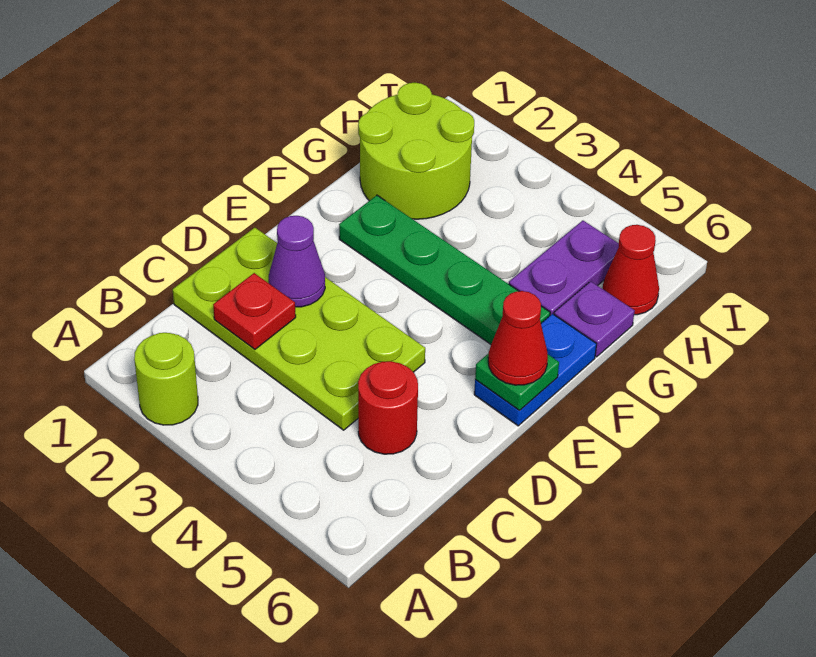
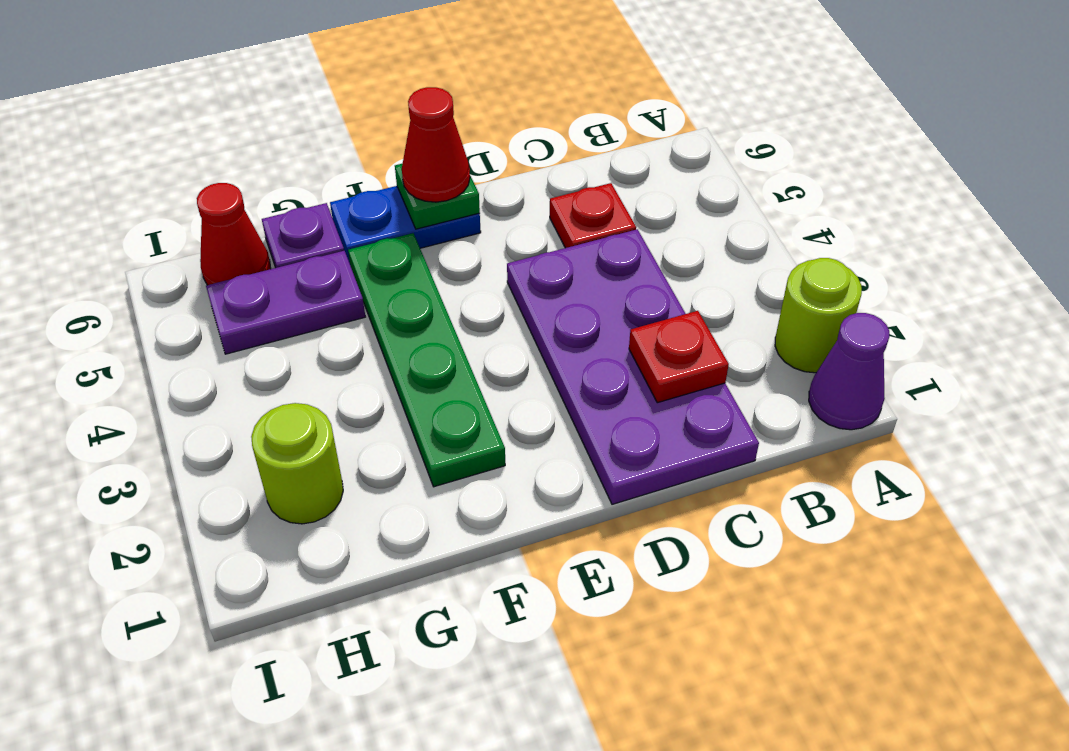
lime plate C1:D4 level 1 -> purple plate C1:D4 level 1
red round brick C5 level 1 -> red plate C5 level 1
purple cone D2 level 2 -> purple cone A1 level 1
lime round brick G1:H2 level 1 -> lime round brick H2 level 1

